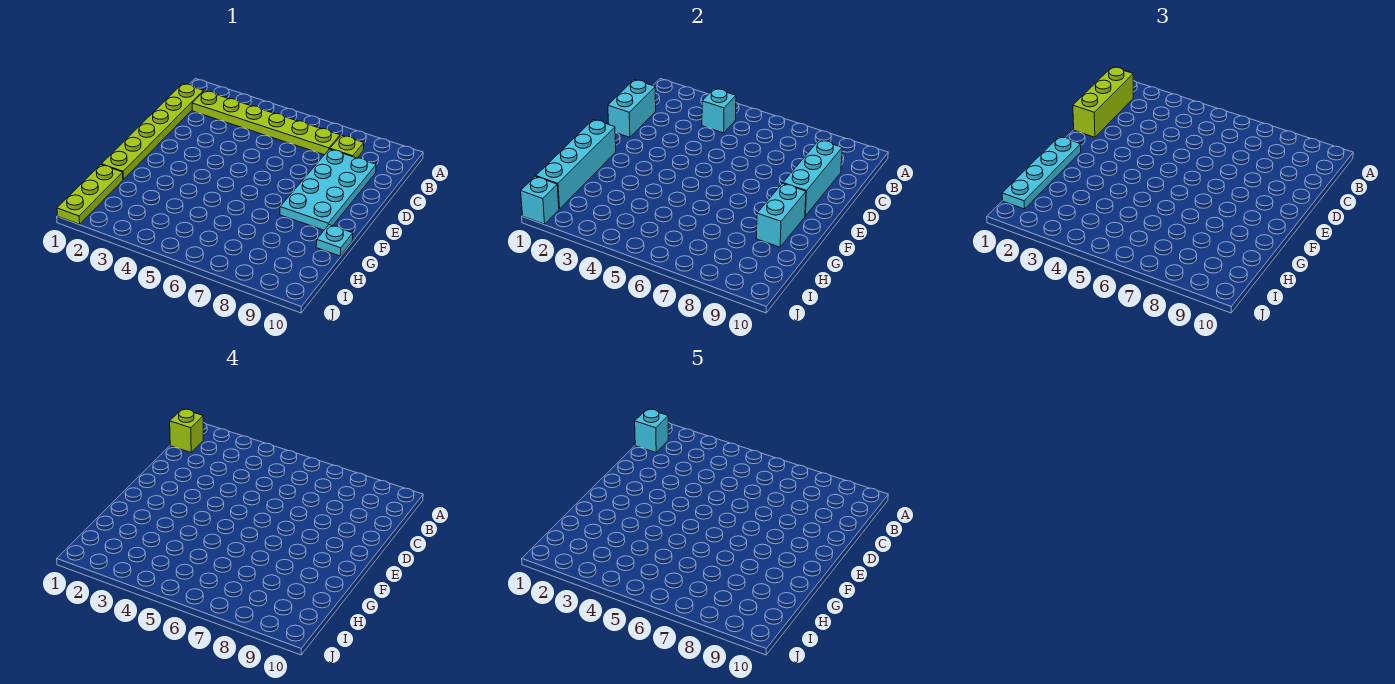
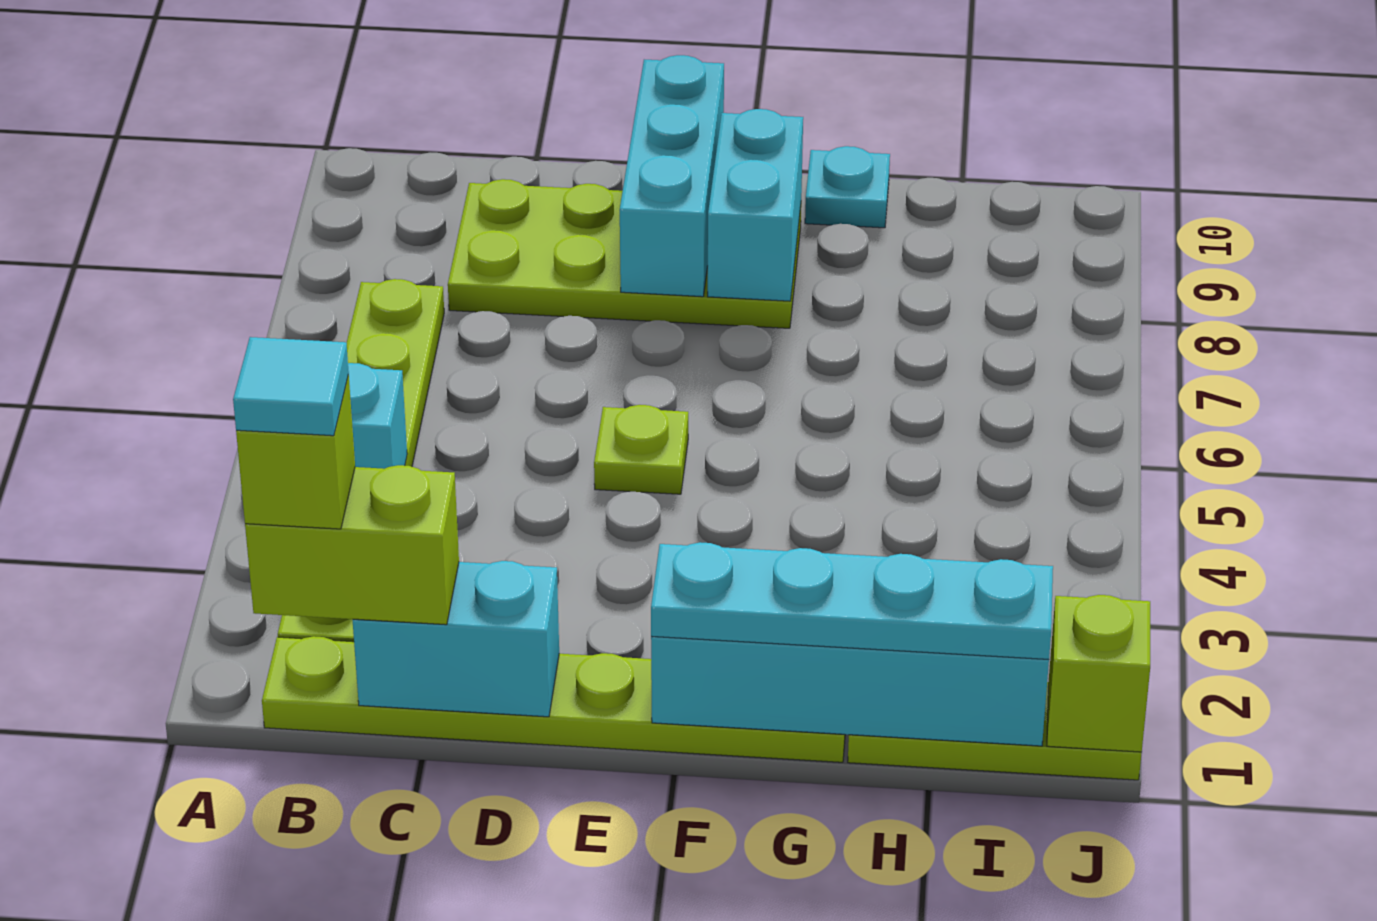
lime brick B1:D1 level 3 -> lime brick B1:C1 level 3
cyan brick B1 level 5 -> cyan tile B1 level 5
lime plate B8 level 1 -> lime plate E5 level 1
cyan plate C8:F9 level 1 -> lime plate C8:F9 level 1
cyan brick C9:E9 level 2 -> cyan brick E8:E10 level 2
cyan brick F9:G9 level 2 -> cyan brick F8:F9 level 2
cyan brick J1 level 2 -> lime brick J1 level 2

